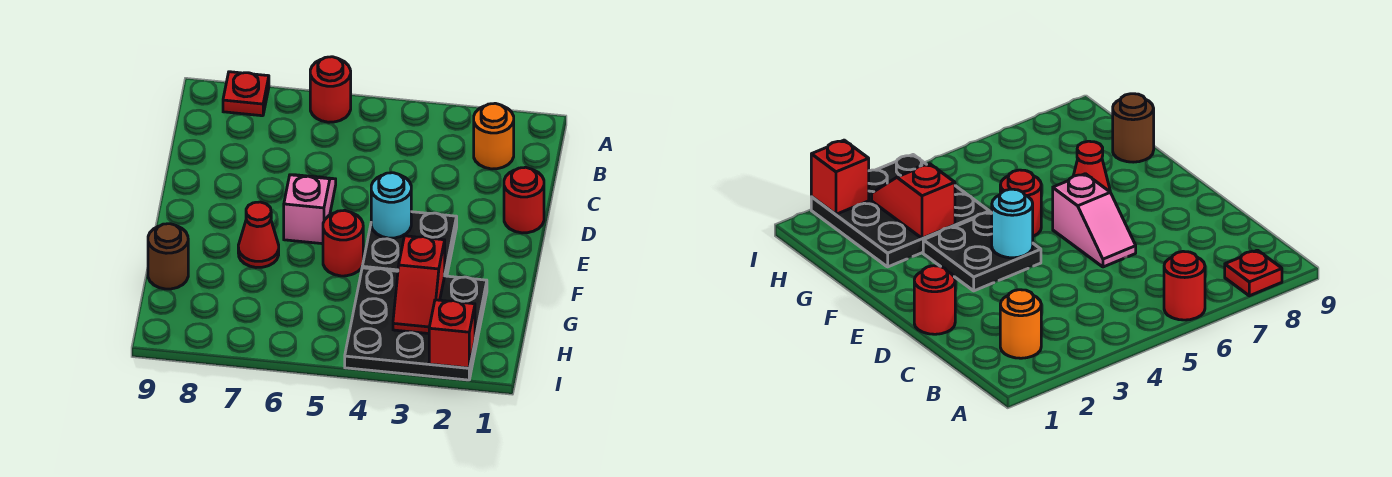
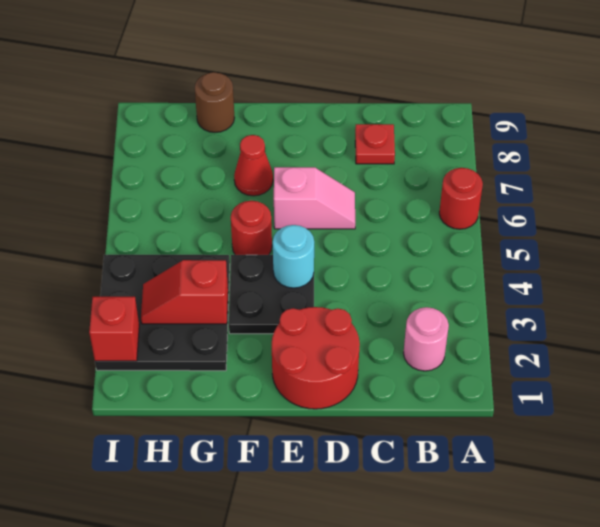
red plate A8 level 1 -> red plate C8 level 1
orange round brick B2 level 1 -> pink round brick B2 level 1
red round brick D1 level 1 -> red round brick D1:E2 level 1

